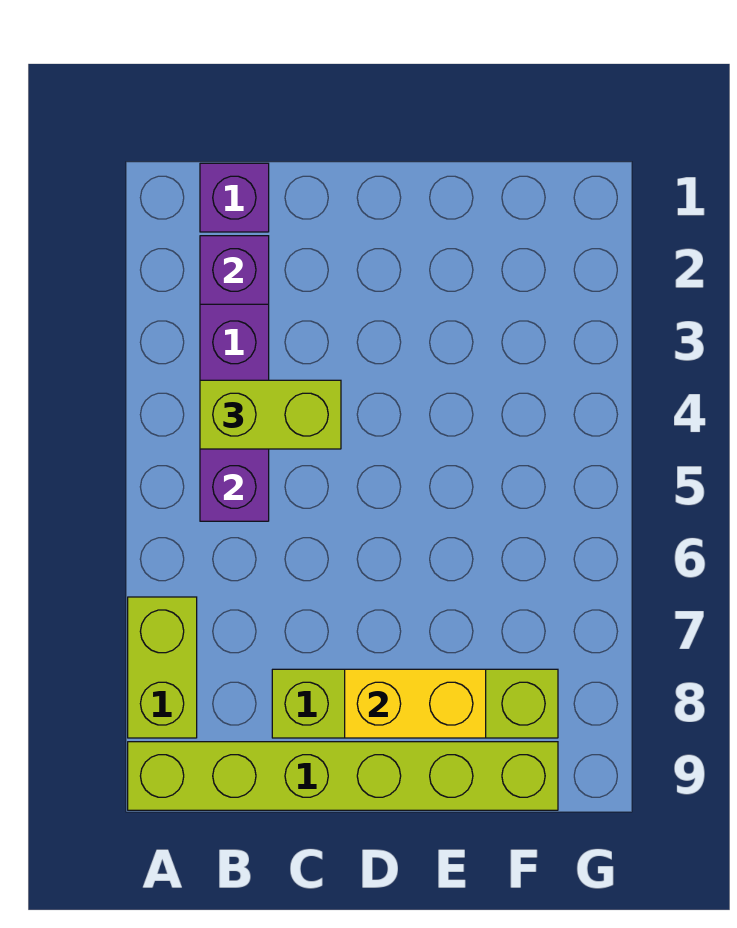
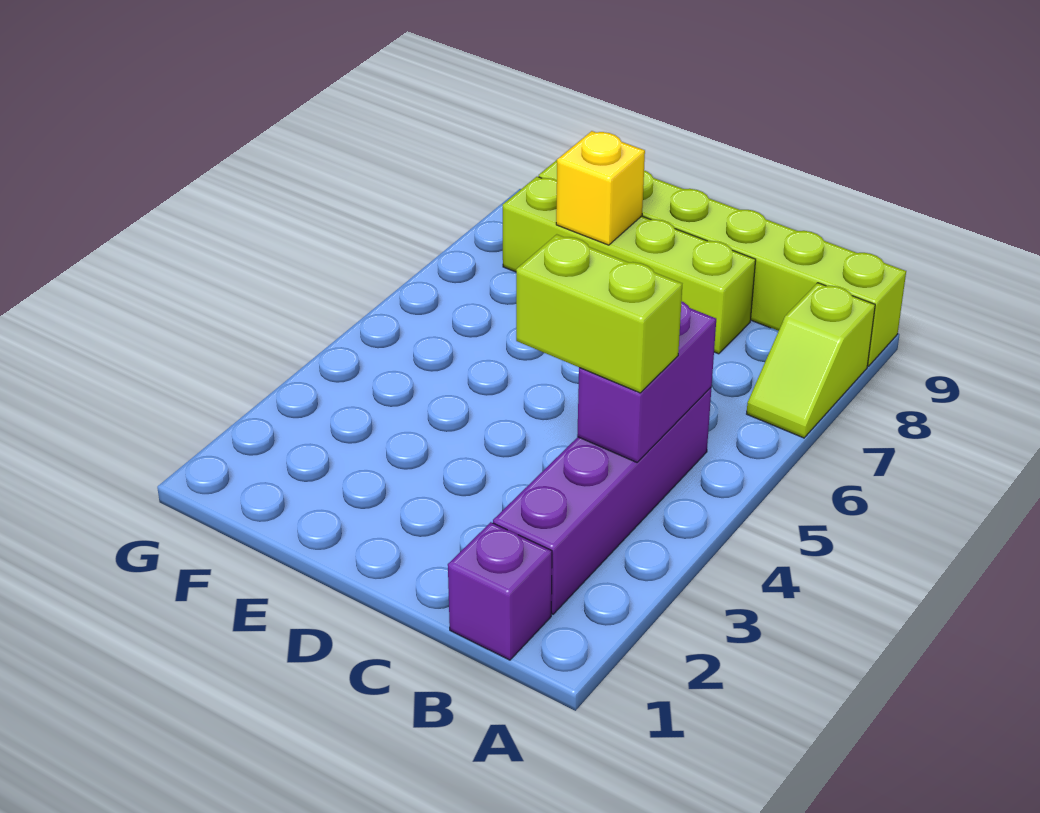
lime brick A7:A8 level 1 -> lime slope A7:A8 level 1 top 8
purple brick B2 level 2 -> none
yellow brick D8:E8 level 2 -> yellow brick E8 level 2

